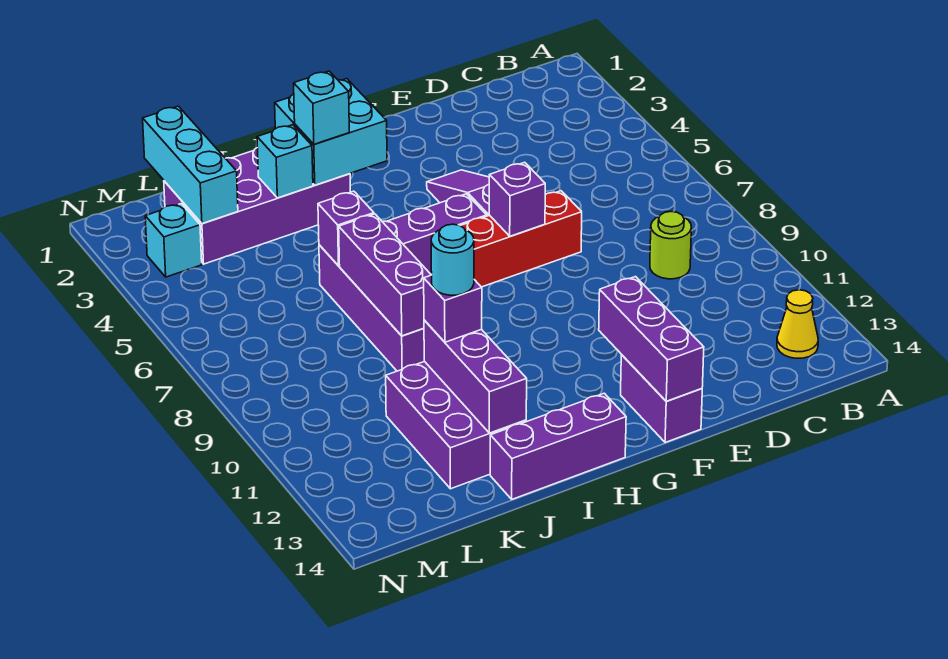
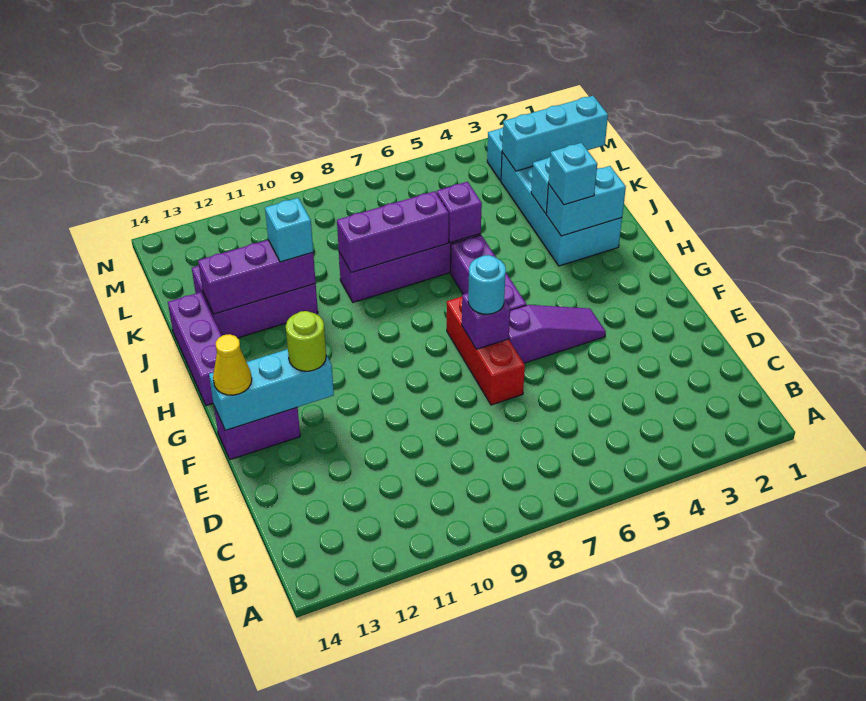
yellow cone B13 level 1 -> yellow cone F14 level 3
lime round brick C9 level 1 -> lime round brick F12 level 3
purple brick F12:F14 level 2 -> cyan brick F12:F14 level 2
cyan brick H2:I3 level 2 -> cyan brick I2:I3 level 2
purple brick I2:L3 level 1 -> cyan brick I2:L3 level 1
purple brick J11 level 3 -> cyan brick J11 level 3
cyan round brick J11 level 4 -> cyan round brick F7 level 3

